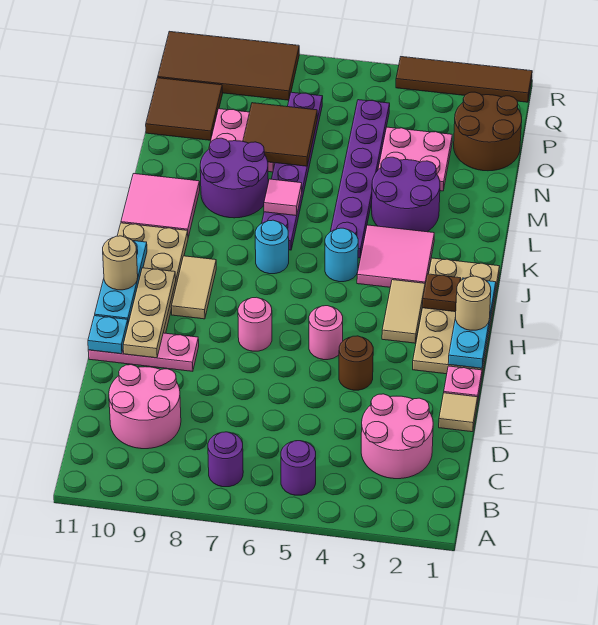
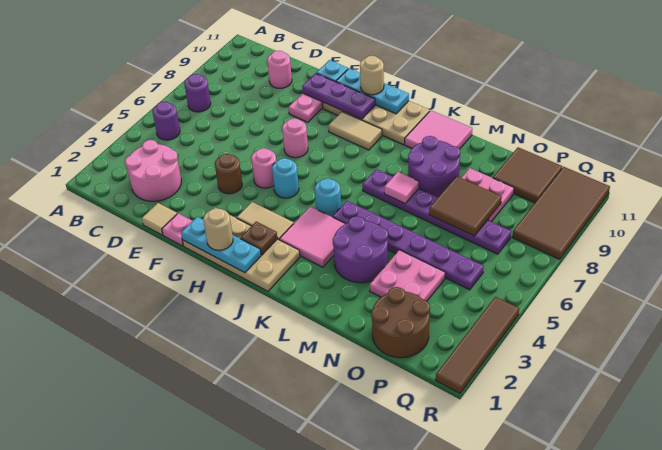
pink round brick C9:D10 level 1 -> pink round brick D10 level 1
tan plate F10:H10 level 2 -> purple plate F10:H10 level 2
cyan round brick J7 level 1 -> cyan round brick H5 level 1

